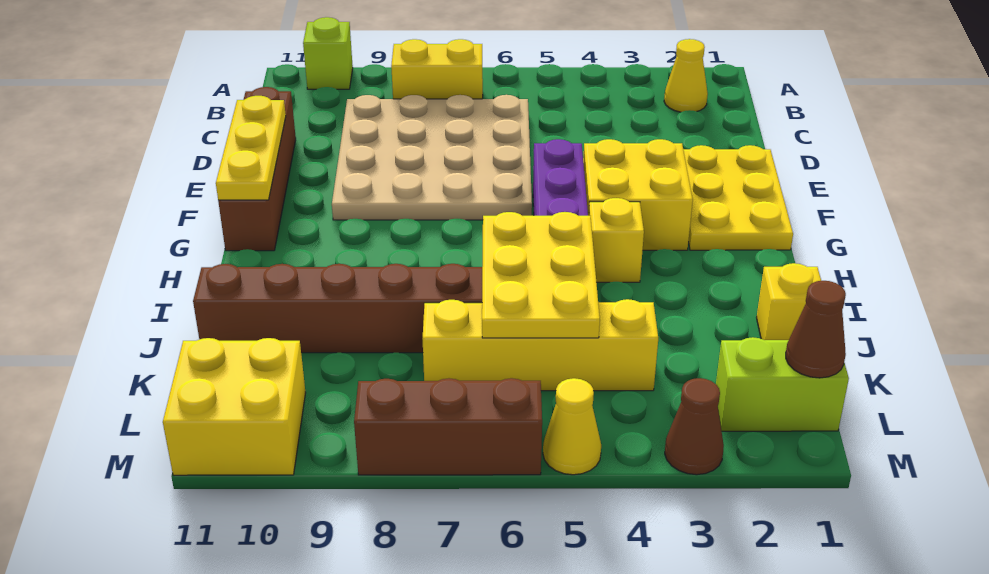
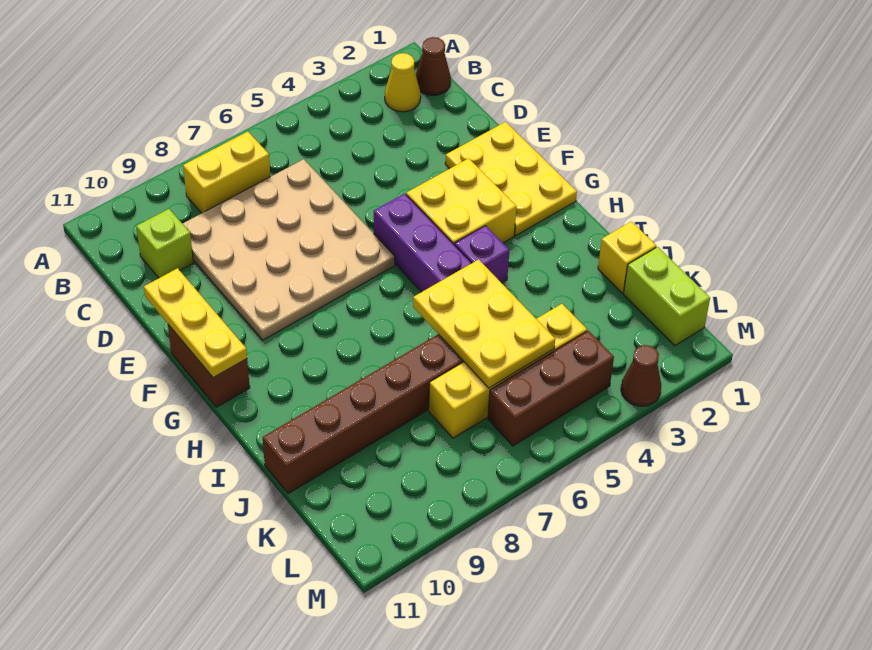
lime brick A10 level 1 -> lime brick C10 level 1
brown brick D11:G11 level 1 -> brown brick F11:G11 level 1
yellow brick H4 level 1 -> purple brick H4 level 1
lime brick L1:L2 level 1 -> lime brick K1:L1 level 1
brown cone L1 level 2 -> brown cone B1 level 1
yellow brick L10:M11 level 1 -> none
yellow cone M5 level 1 -> none
brown brick M6:M8 level 1 -> brown brick L4:L6 level 1

